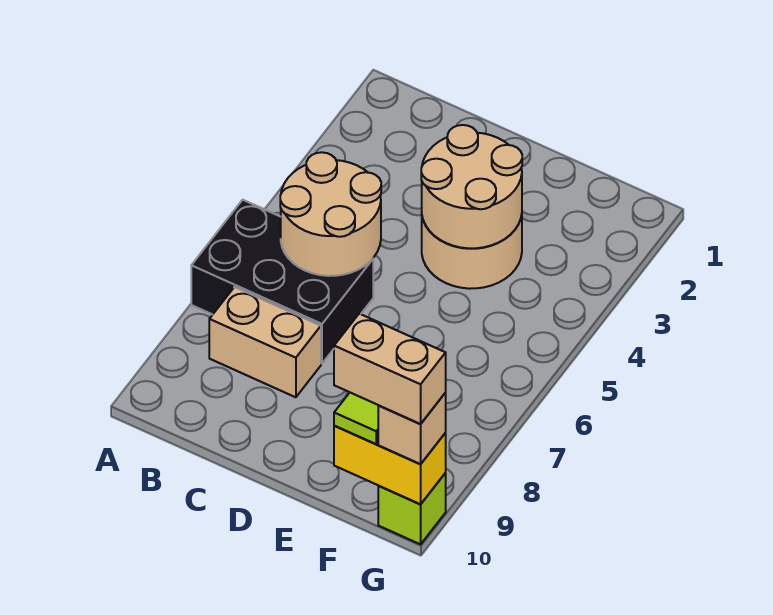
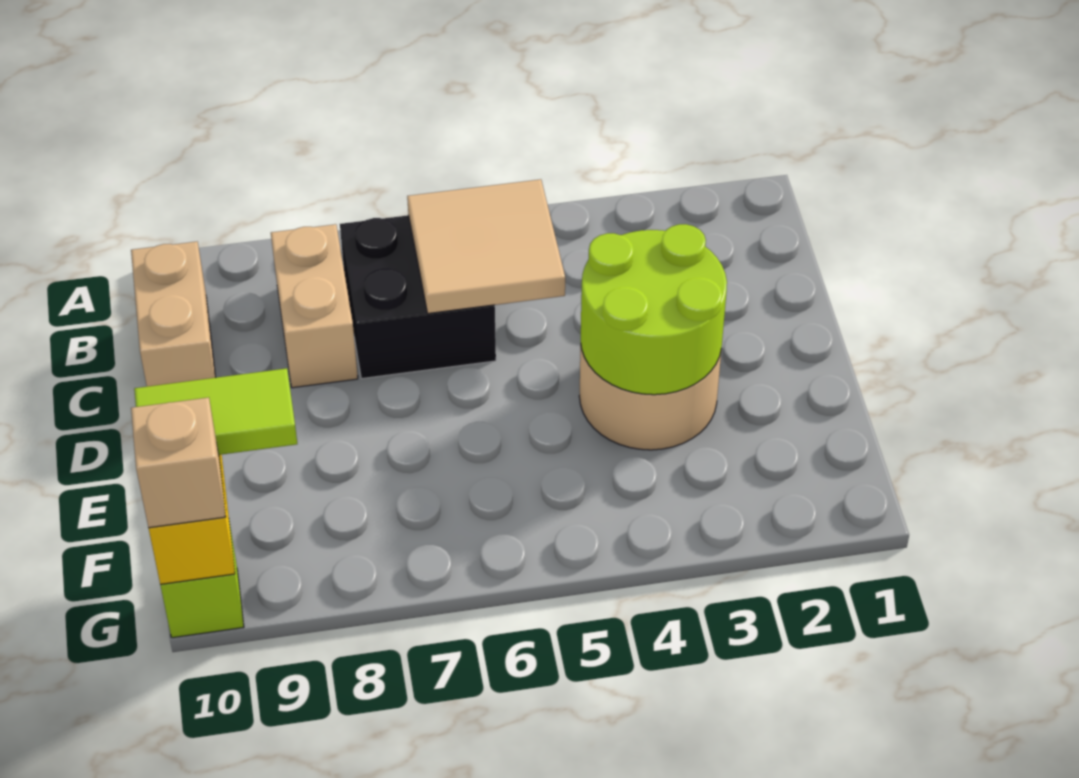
black brick A6:C7 level 1 -> black brick B6:C7 level 1
tan round brick B5:C6 level 2 -> tan tile B5:C6 level 2
tan round brick D3:E4 level 2 -> lime round brick D3:E4 level 2
tan brick F10:G10 level 4 -> tan brick B10:C10 level 1

